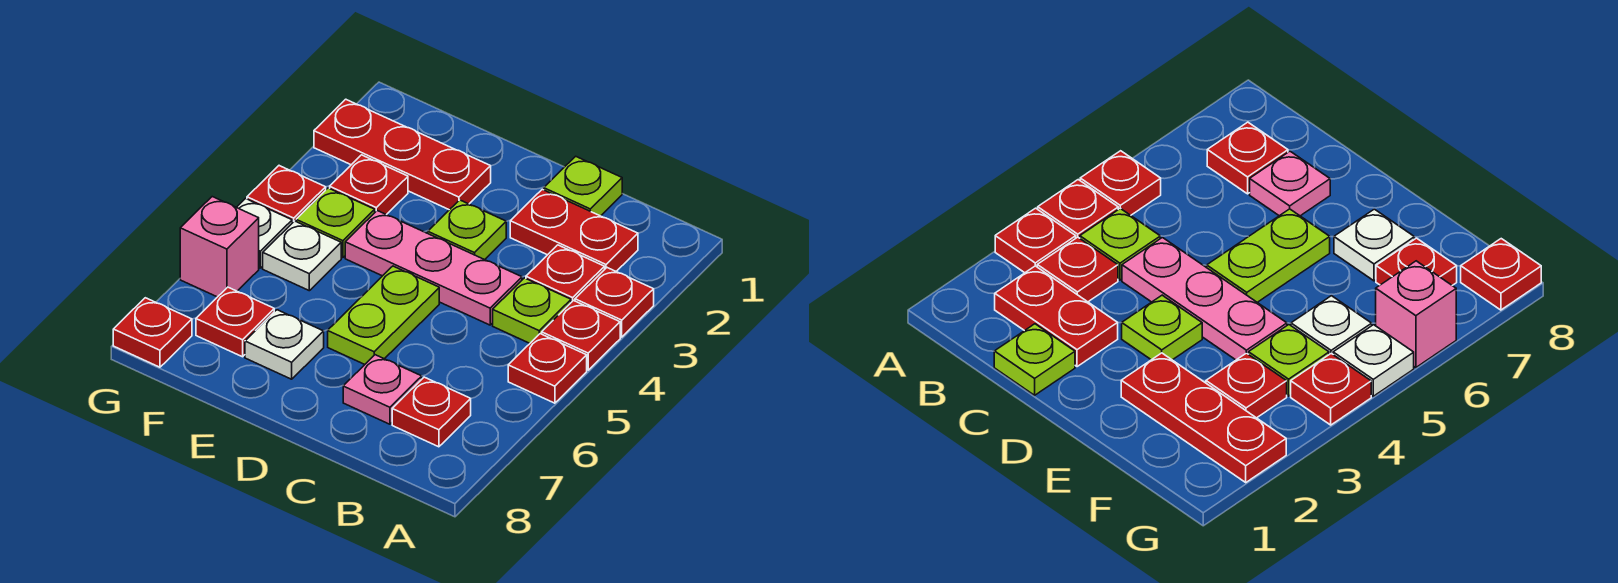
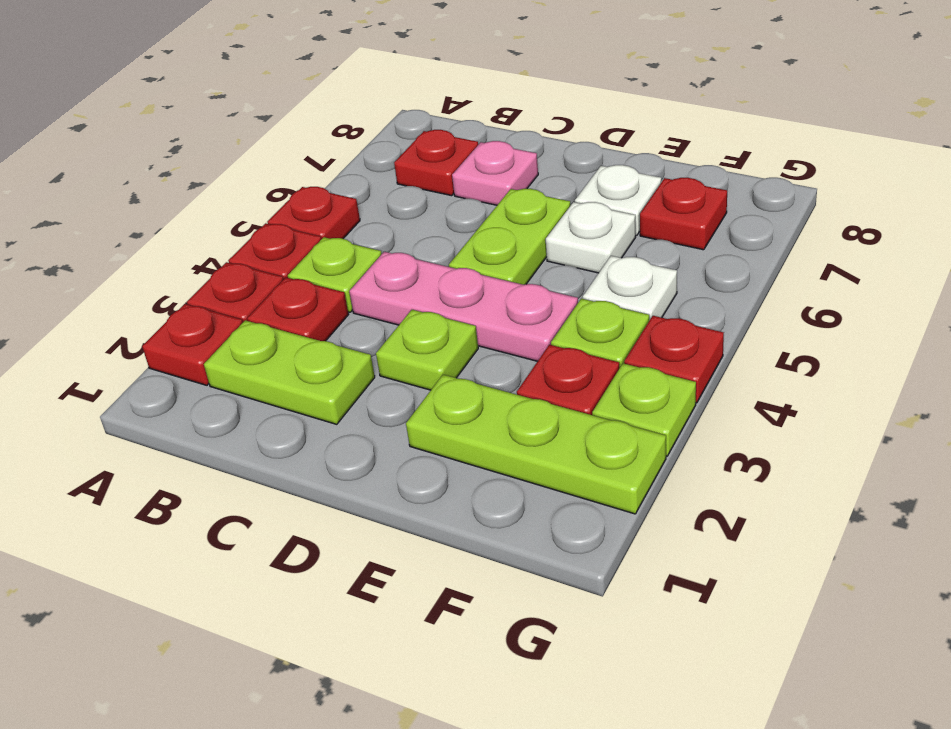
red plate B2:C2 level 1 -> lime plate B2:C2 level 1
lime plate C1 level 1 -> lime plate G3 level 1
red plate E2:G2 level 1 -> lime plate E2:G2 level 1
white plate G5 level 1 -> white plate E6 level 1
pink brick G6 level 1 -> none
red plate G8 level 1 -> red plate A2 level 1

